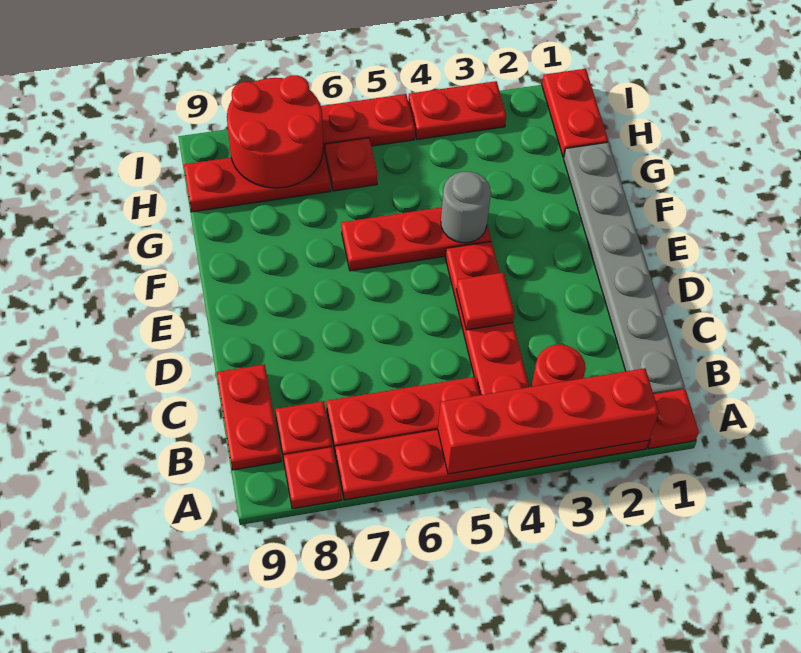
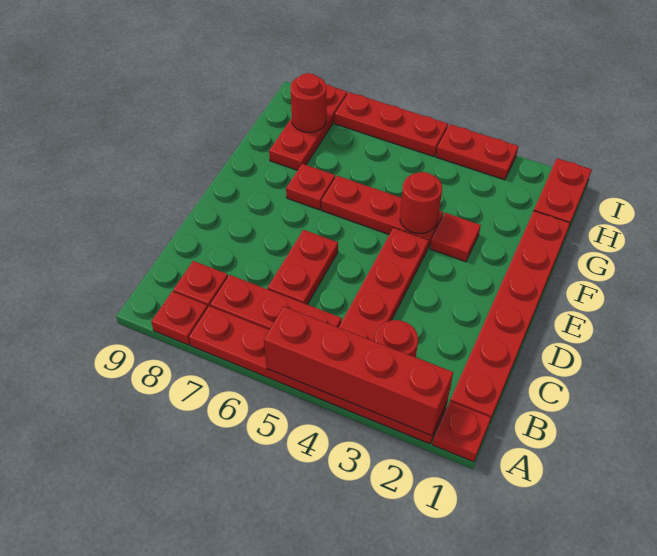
grey plate B1:G1 level 1 -> red plate B1:G1 level 1
red plate B9:C9 level 1 -> red plate C6:D6 level 1
red tile D4 level 2 -> red tile F3 level 1
grey round brick F4 level 2 -> red round brick F4 level 2
red plate H6 level 1 -> red plate F7 level 1
red plate H7:H9 level 1 -> red plate G8:I8 level 1
red round brick H7:I8 level 2 -> red round brick H8 level 2

